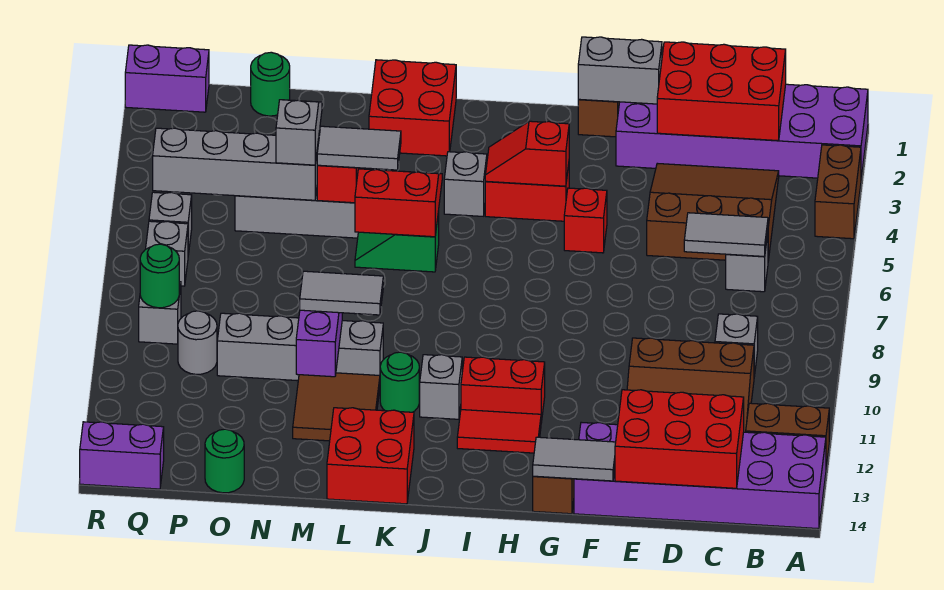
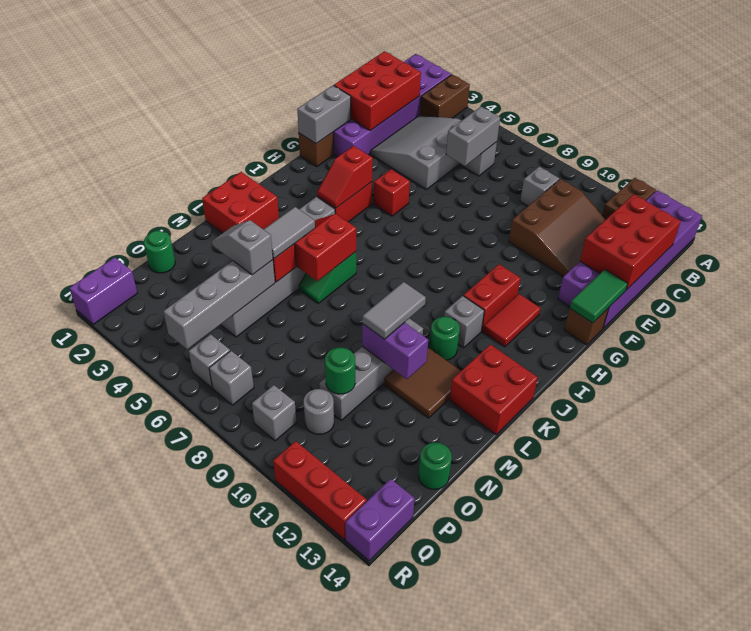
brown brick A3:A4 level 1 -> brown brick A3:B3 level 1
brown slope C3:E5 level 1 top 5 -> grey slope C3:E5 level 1 top 5
grey tile C6:D6 level 2 -> grey brick C6:D6 level 2
grey tile F14:G14 level 2 -> green tile F14:G14 level 2
green round brick Q9 level 2 -> green round brick O10 level 2
none -> red brick R11:R13 level 1

